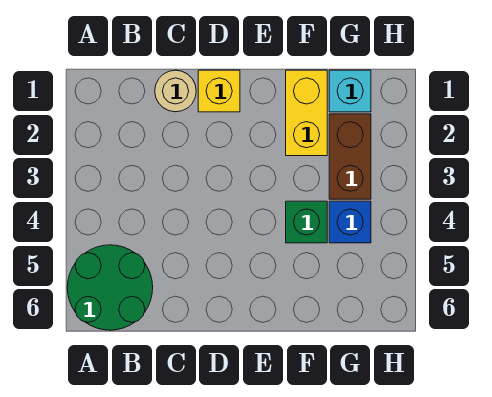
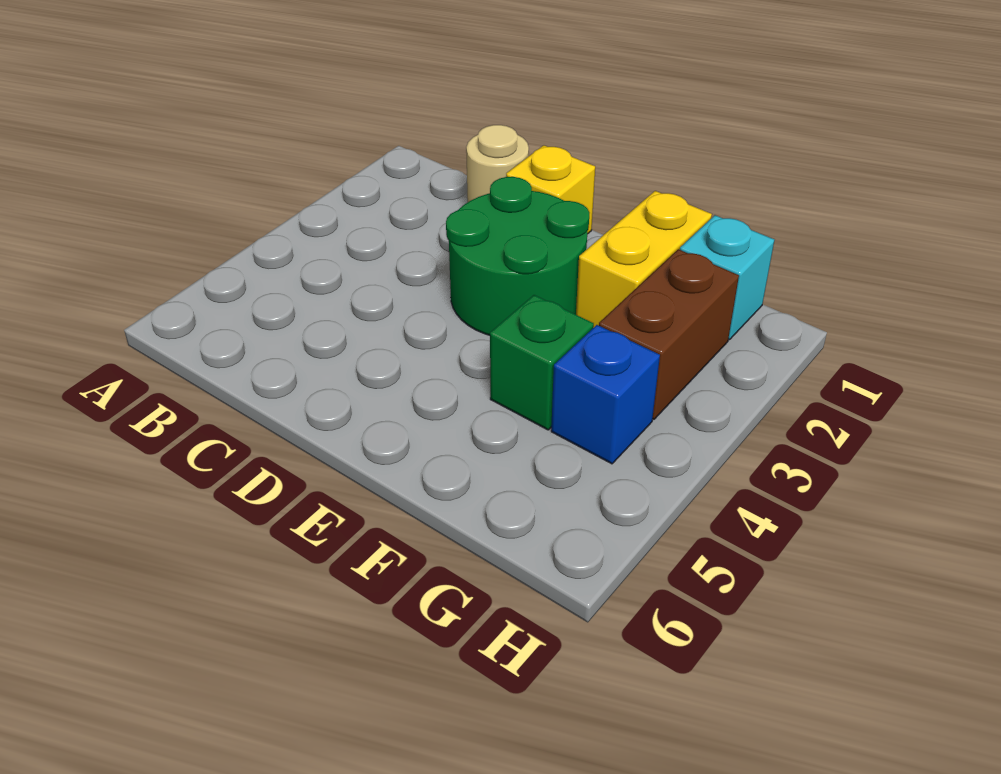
green round brick A5:B6 level 1 -> green round brick D2:E3 level 1

